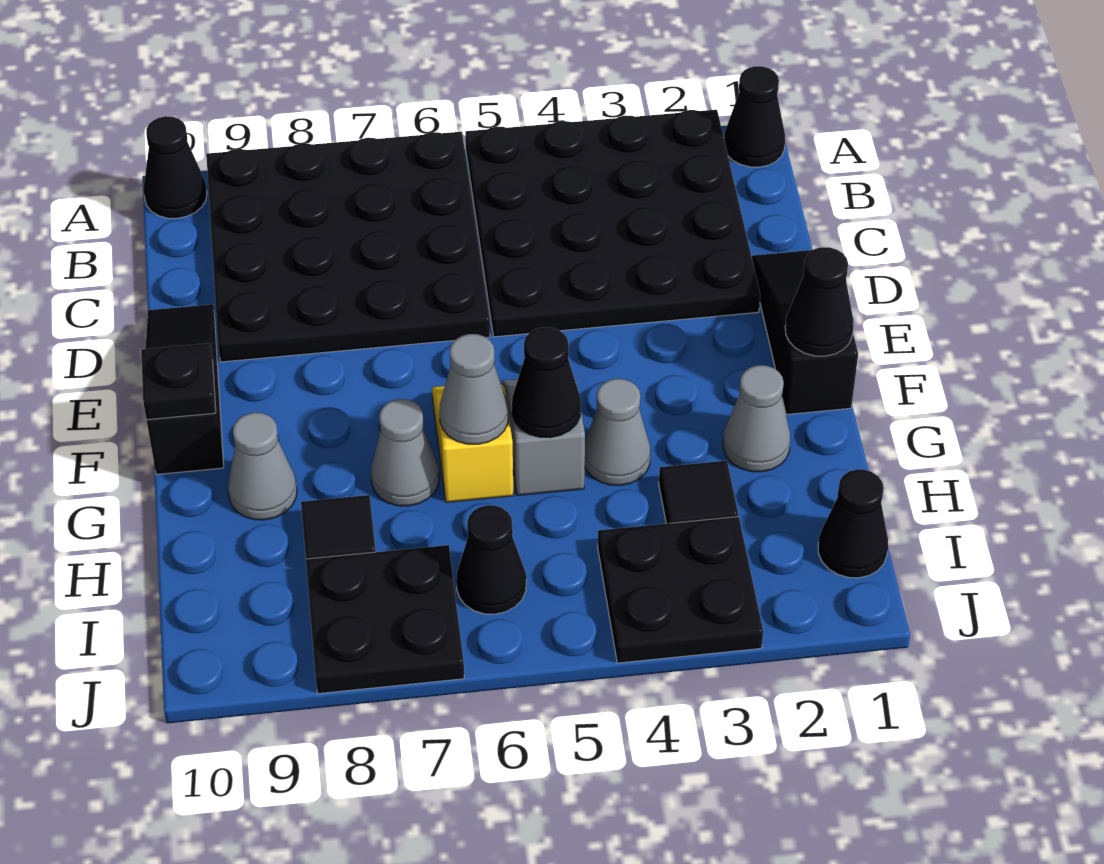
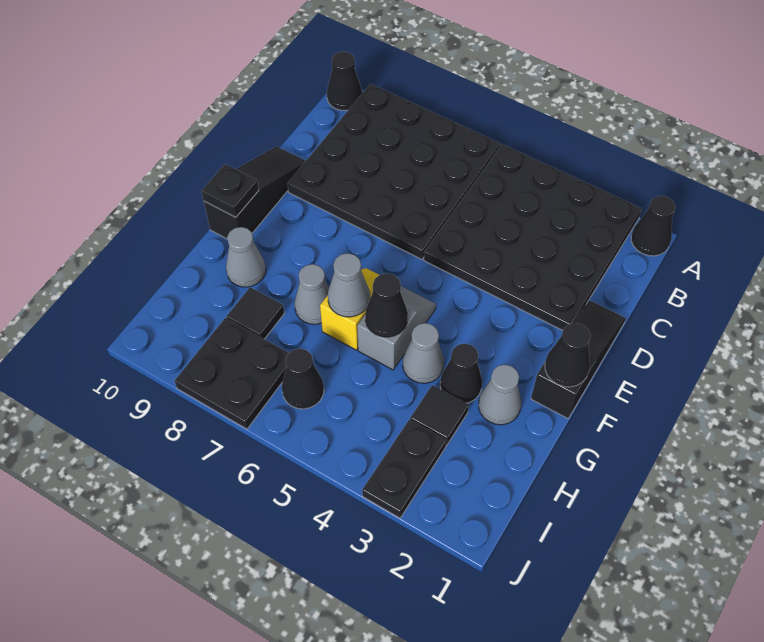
black cone I1 level 1 -> black cone G3 level 1
black plate I3:J4 level 1 -> black plate I3:J3 level 1

